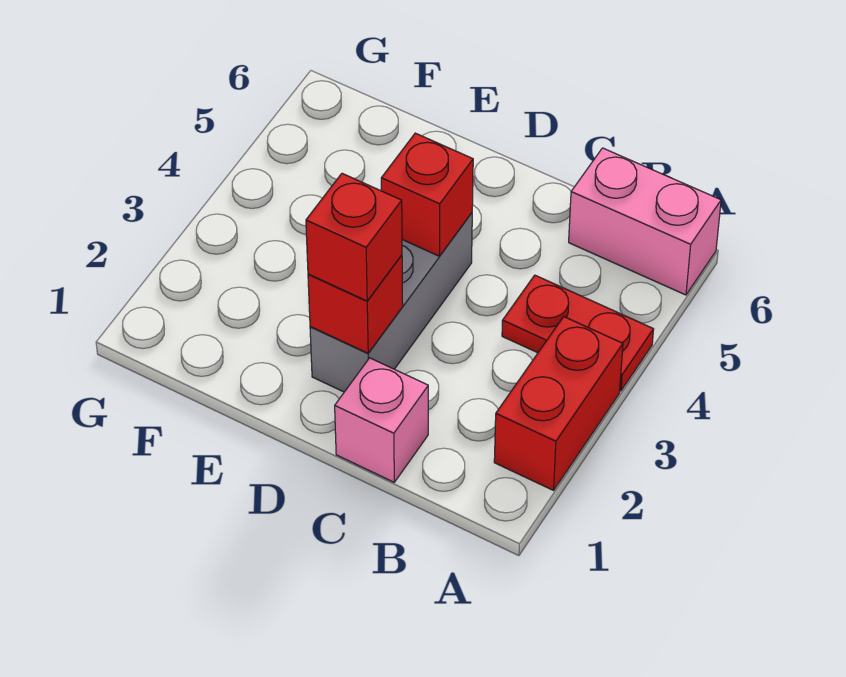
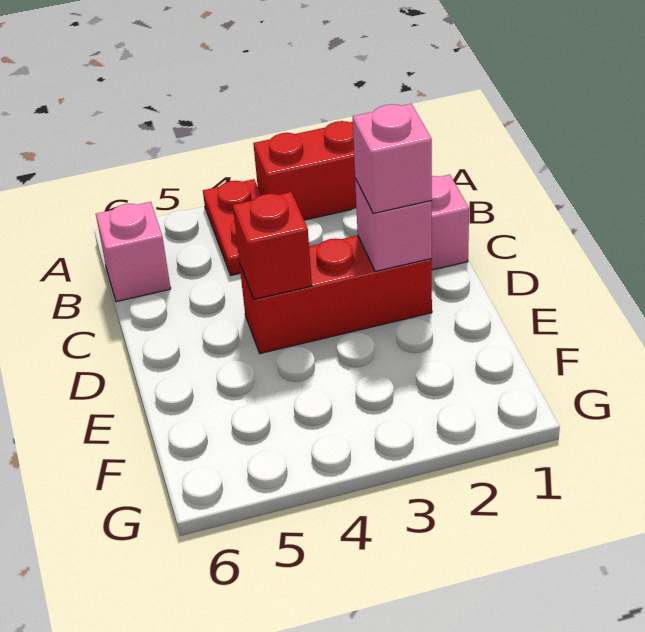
pink brick A6:B6 level 1 -> pink brick B6 level 1
grey brick D2:D4 level 1 -> red brick D2:D4 level 1
red brick D2 level 2 -> pink brick D2 level 2
red brick D2 level 3 -> pink brick D2 level 3

